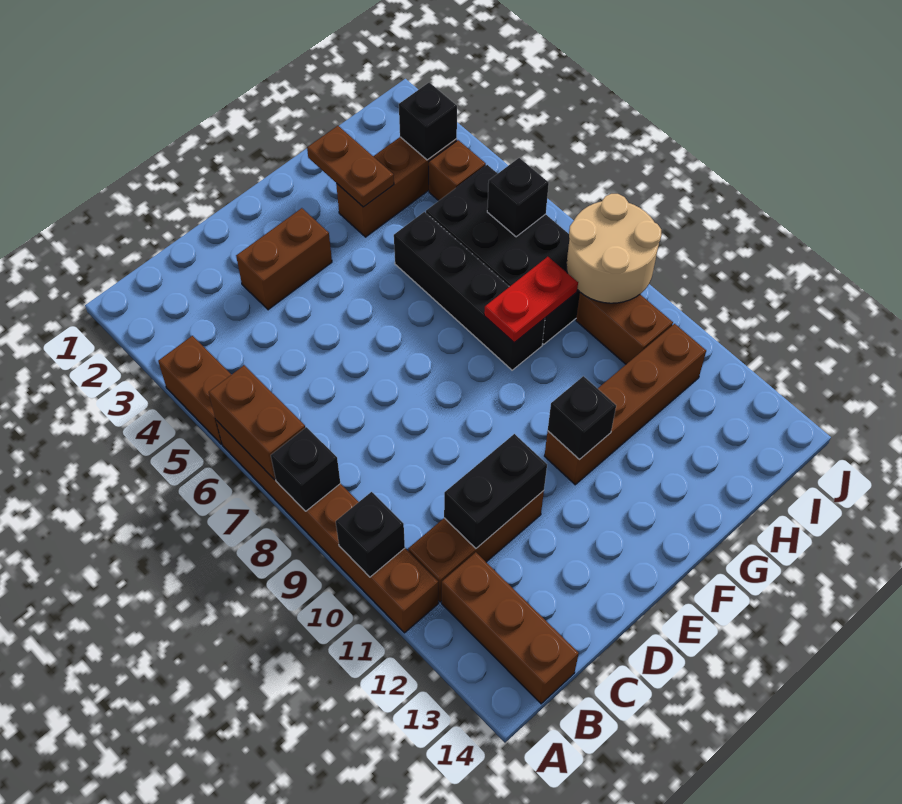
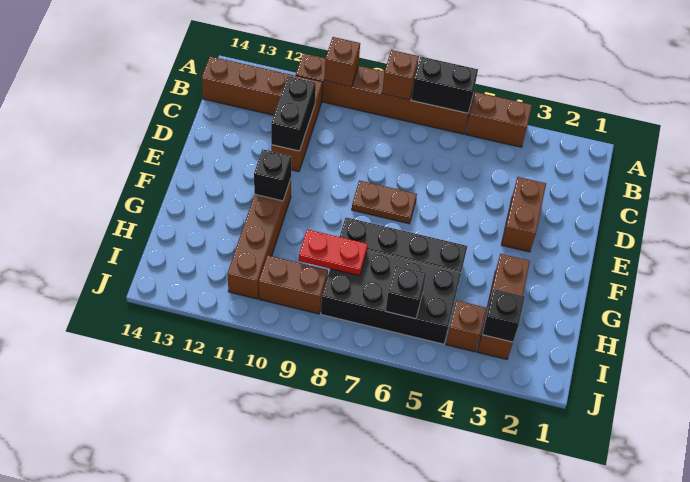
brown brick A6:A7 level 2 -> black brick A6:A7 level 2
black brick A8 level 2 -> brown brick A8 level 2
black brick A10 level 2 -> brown brick A10 level 2
brown plate G2:G3 level 2 -> brown plate E7:E8 level 1
red plate G8:H8 level 2 -> red plate H8:H9 level 2
tan round brick I8:J9 level 2 -> none

